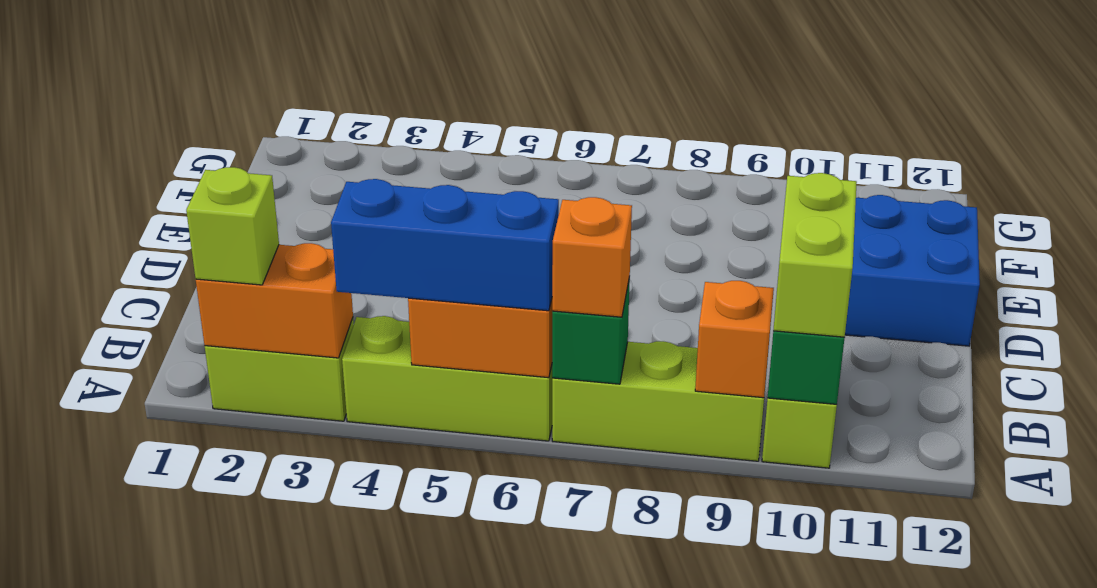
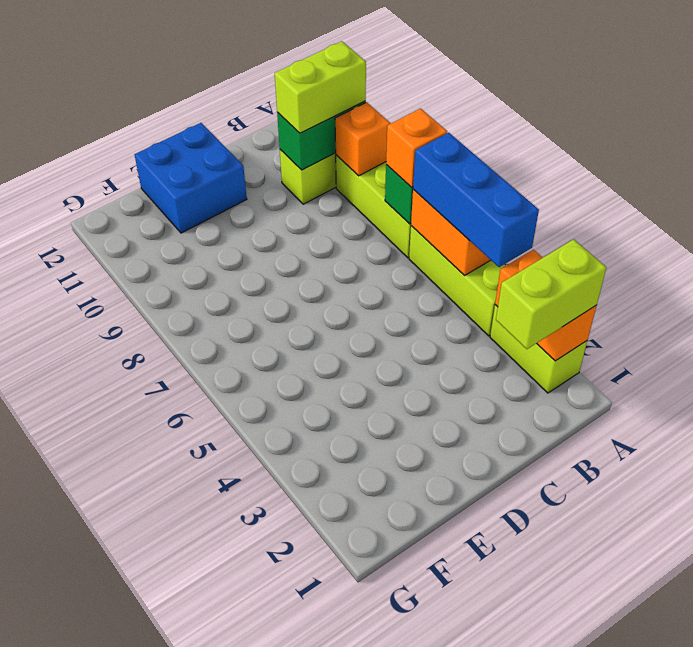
lime brick A2 level 3 -> lime brick A2:B2 level 3

